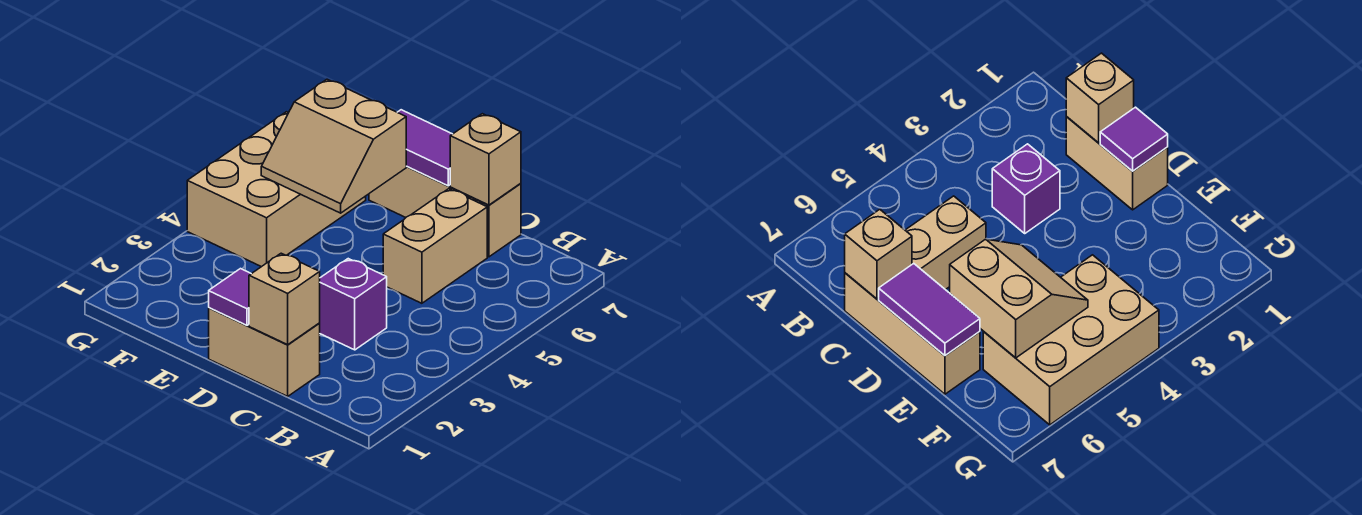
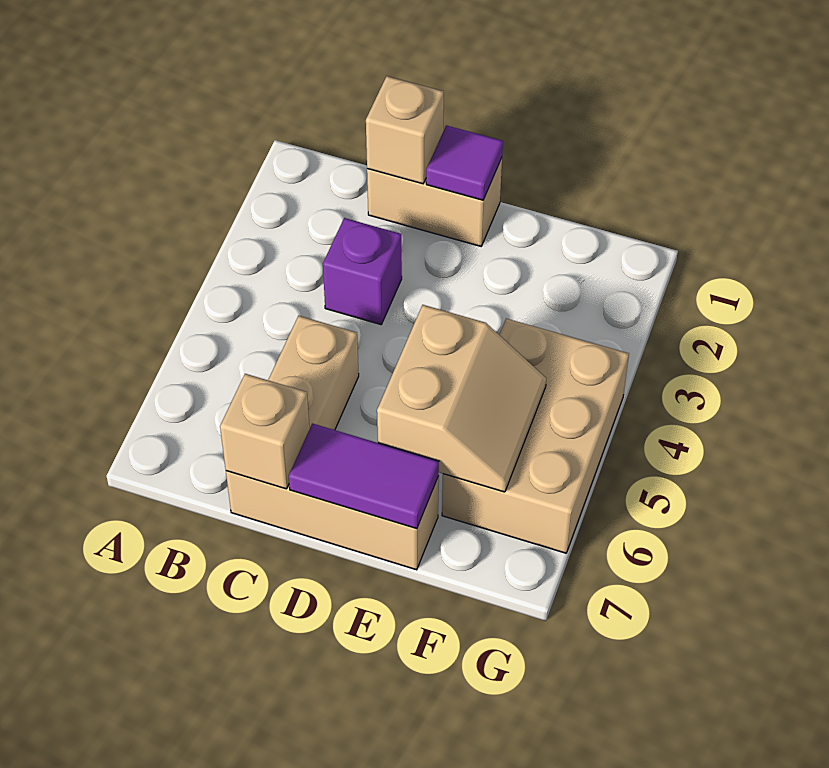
tan slope E5:F6 level 2 top 6 -> tan slope E5:F6 level 2 top E

